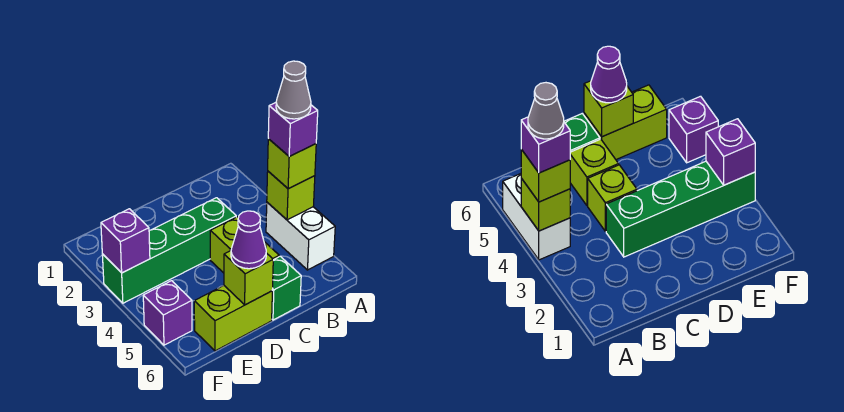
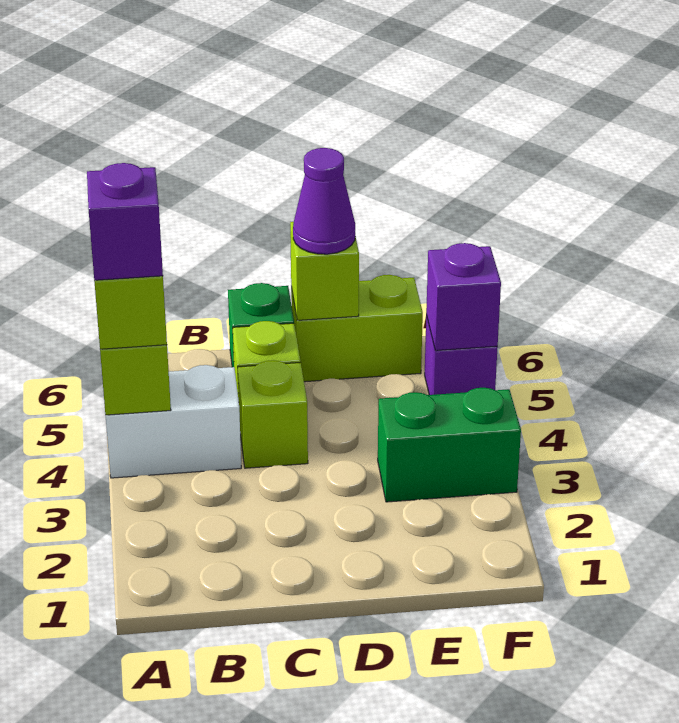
white brick A4:A5 level 1 -> white brick A4:B4 level 1
grey cone A4 level 5 -> none
green brick C3:F3 level 1 -> green brick E3:F3 level 1
purple brick F3 level 2 -> purple brick F5 level 2

